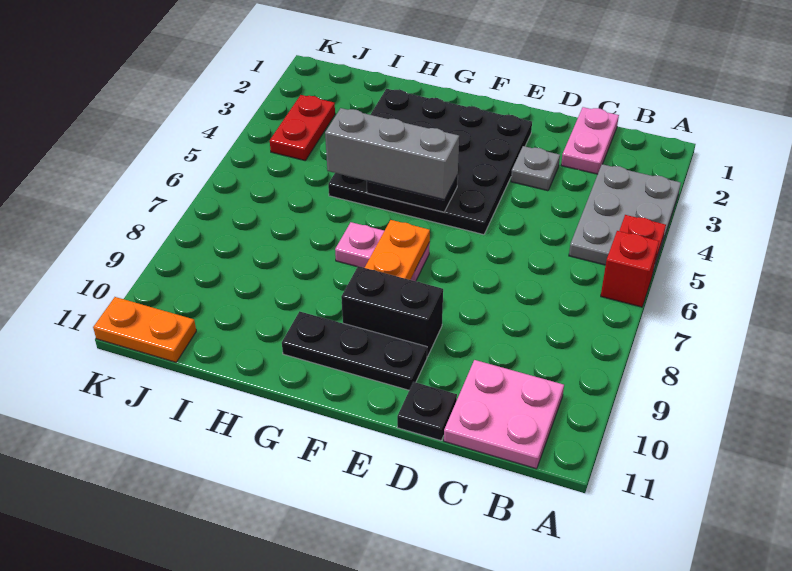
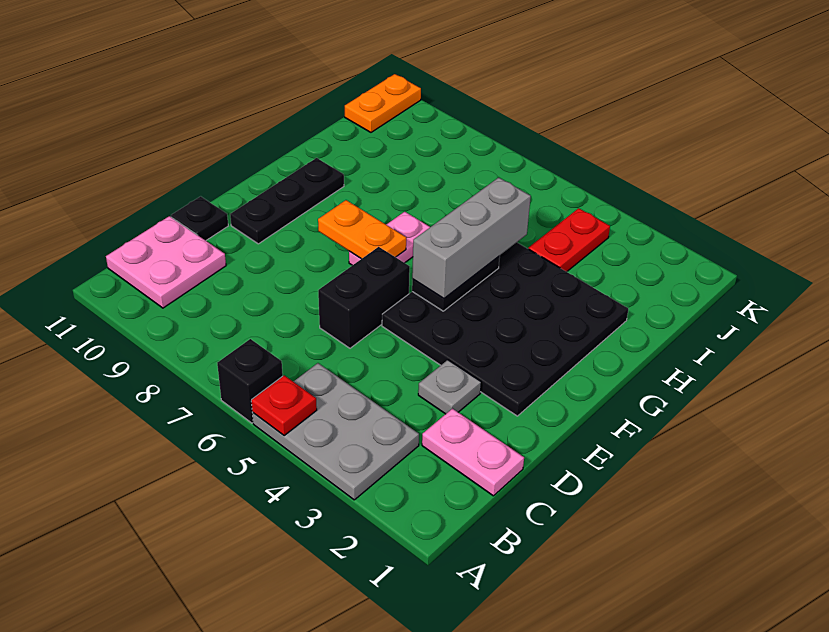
red brick A6 level 1 -> black brick A6 level 1
black brick E9:F9 level 1 -> black brick D6:E6 level 1
red plate J3:J4 level 1 -> red plate I4:J4 level 1

